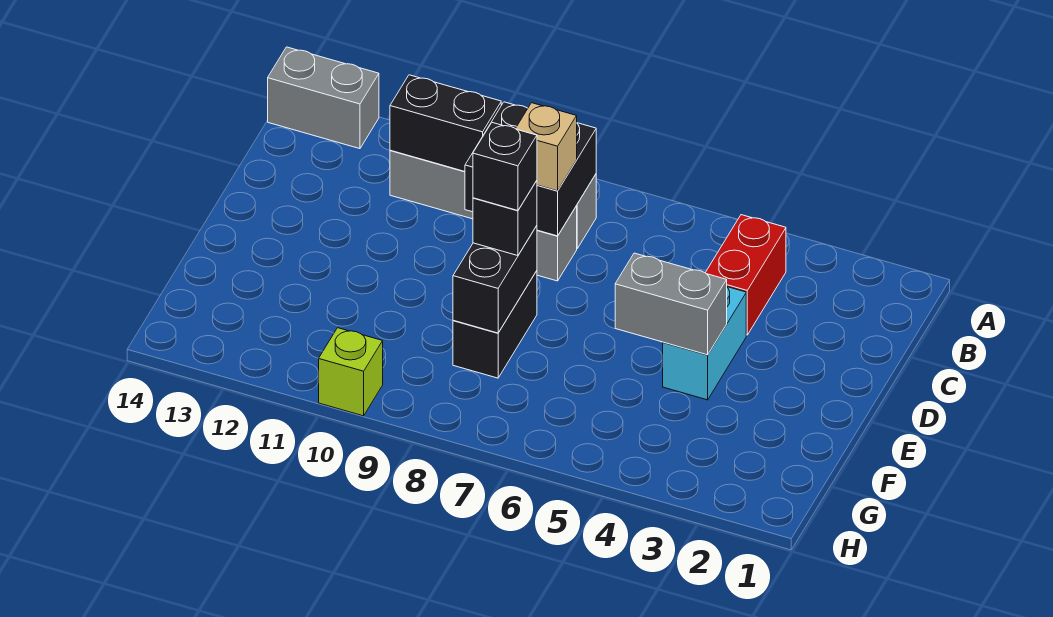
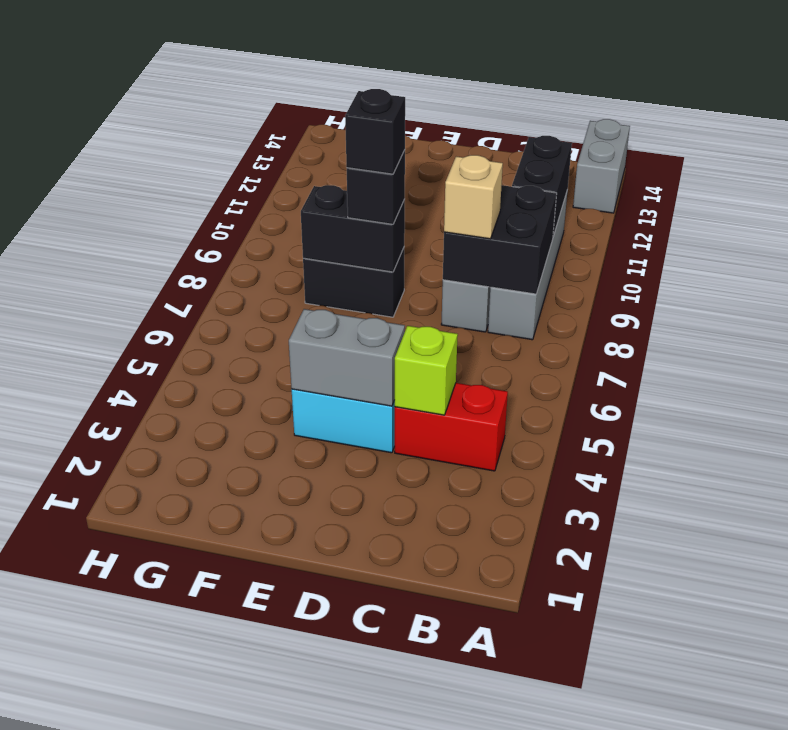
grey brick E4:E5 level 2 -> grey brick D4:E4 level 2
lime brick H10 level 1 -> lime brick C4 level 2

